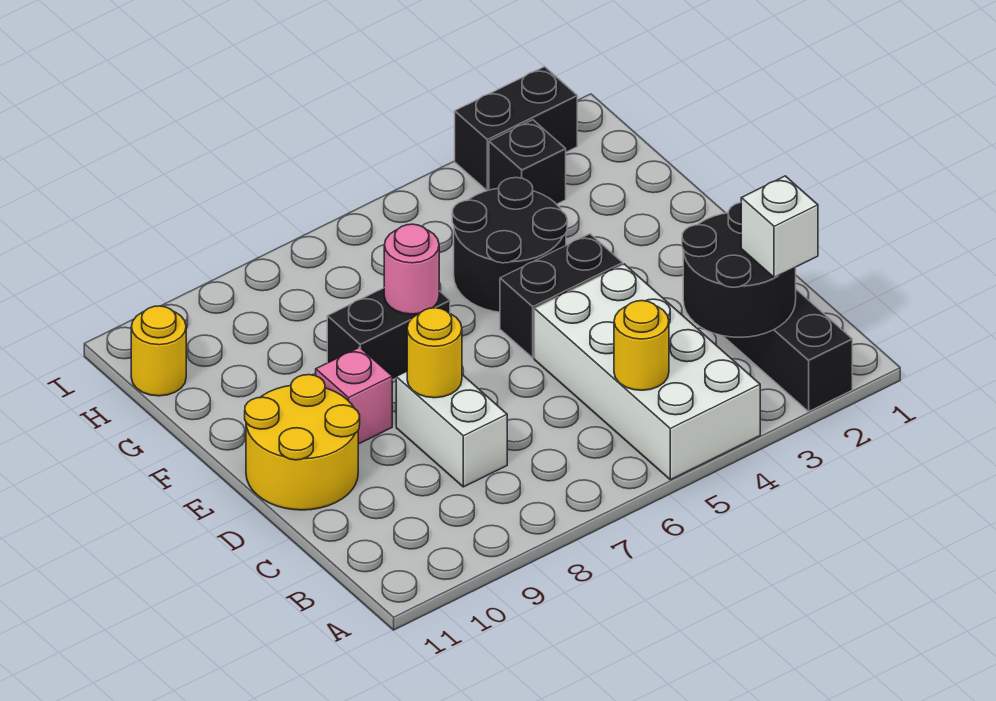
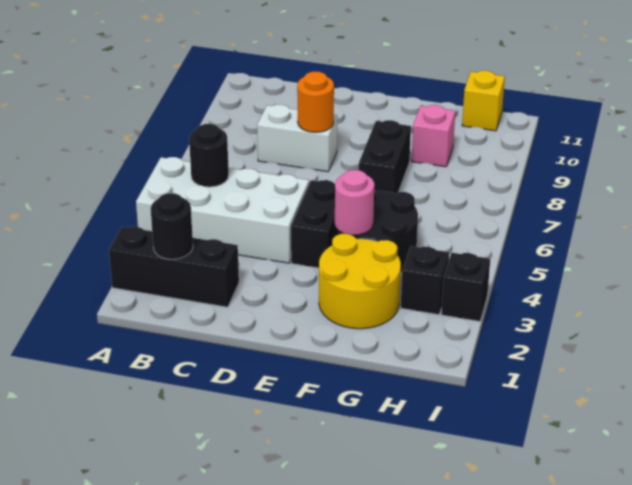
black round brick B2:C3 level 2 -> black round brick B2 level 2
white brick B2 level 3 -> none
yellow round brick B5 level 2 -> black round brick B5 level 2
yellow round brick D8 level 2 -> orange round brick D8 level 2
yellow round brick D10:E11 level 1 -> yellow round brick F2:G3 level 1
pink brick E9 level 1 -> pink brick G9 level 1
pink round brick F7 level 2 -> pink round brick F4 level 2
yellow round brick H11 level 1 -> yellow brick H11 level 1
black brick I2:I3 level 1 -> black brick I3 level 1

